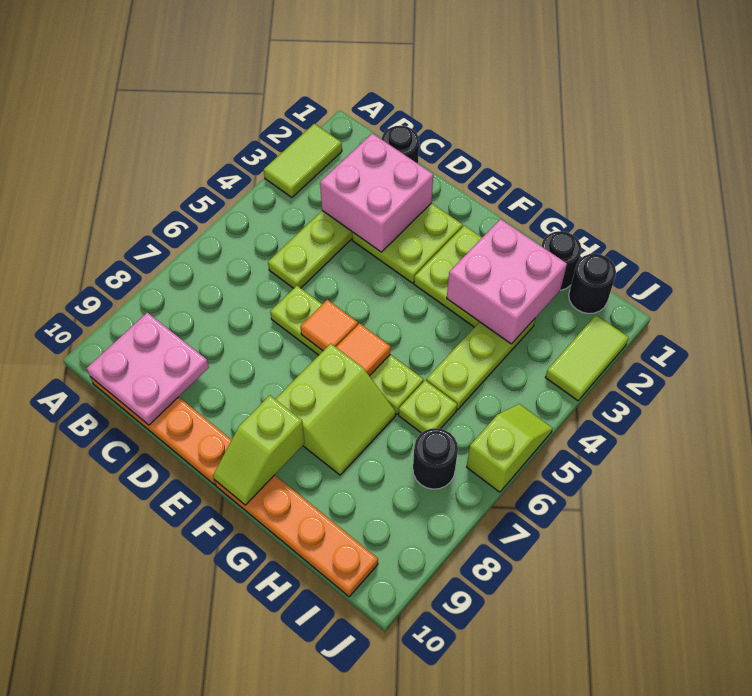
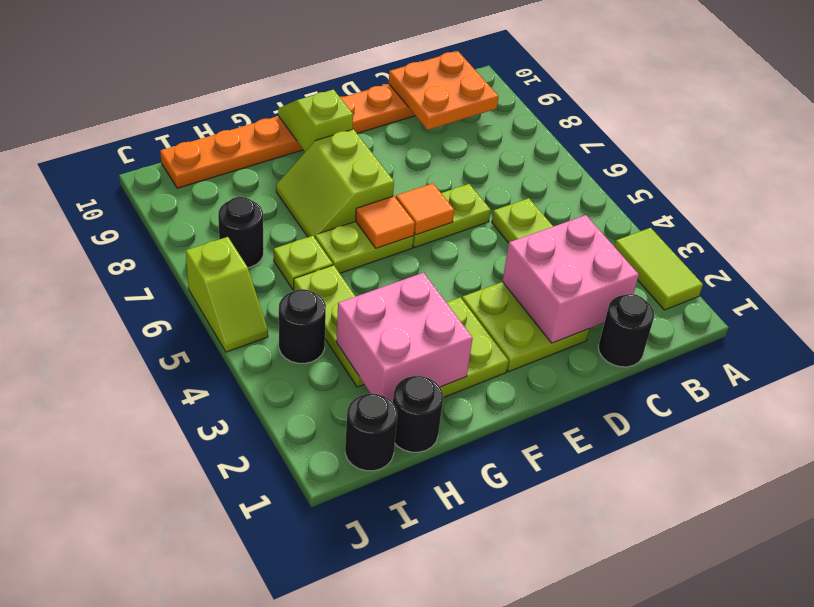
pink plate B9:C10 level 2 -> orange plate B9:C10 level 2
none -> black round brick I4 level 1
lime tile J2:J3 level 1 -> none

